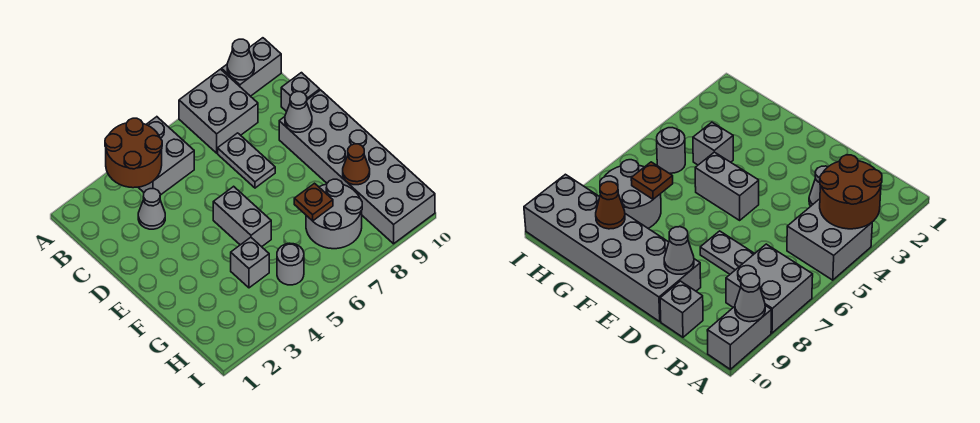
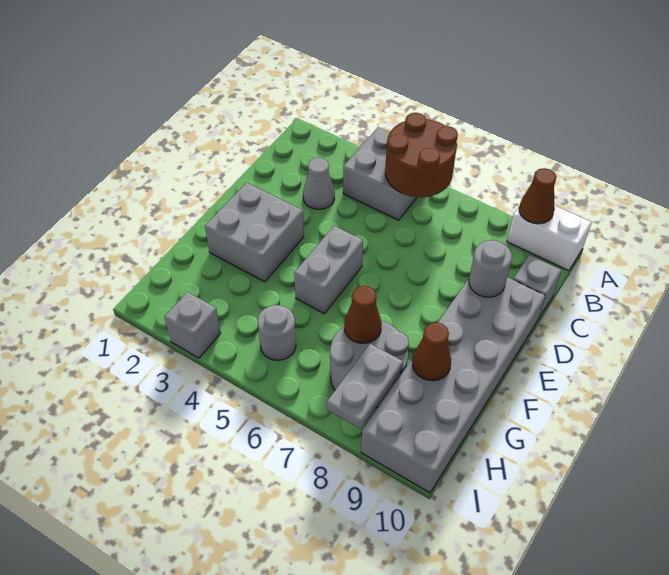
brown round brick A3:B4 level 2 -> brown round brick A5:B6 level 2
grey brick A7:B8 level 1 -> grey brick E2:F3 level 1
grey brick A9:A10 level 1 -> white brick A9:A10 level 1
grey cone A9 level 2 -> brown cone A9 level 2
grey plate C7:D7 level 1 -> grey plate H8:I8 level 2
grey cone D9 level 2 -> grey round brick D9 level 2
grey brick G4 level 1 -> grey brick I3 level 1
brown plate G7 level 2 -> brown cone G7 level 2

